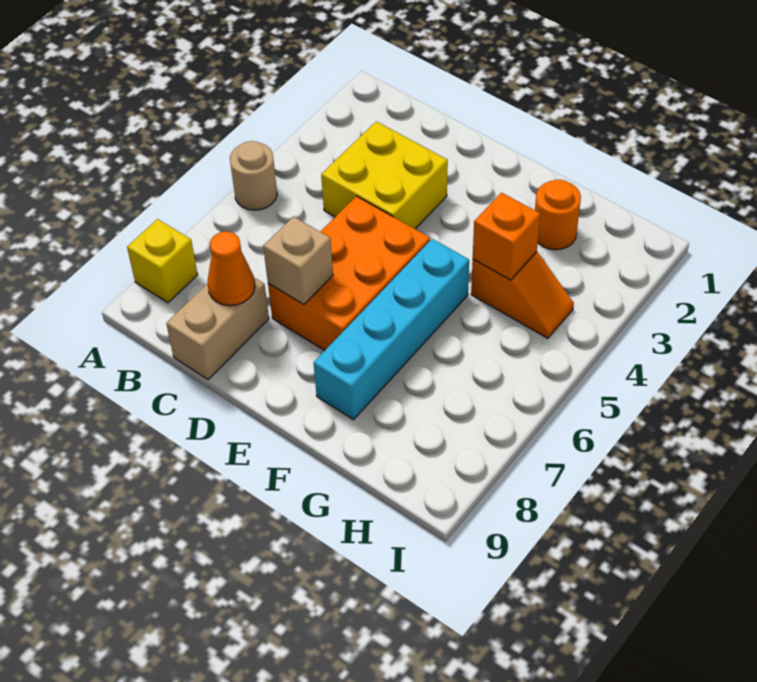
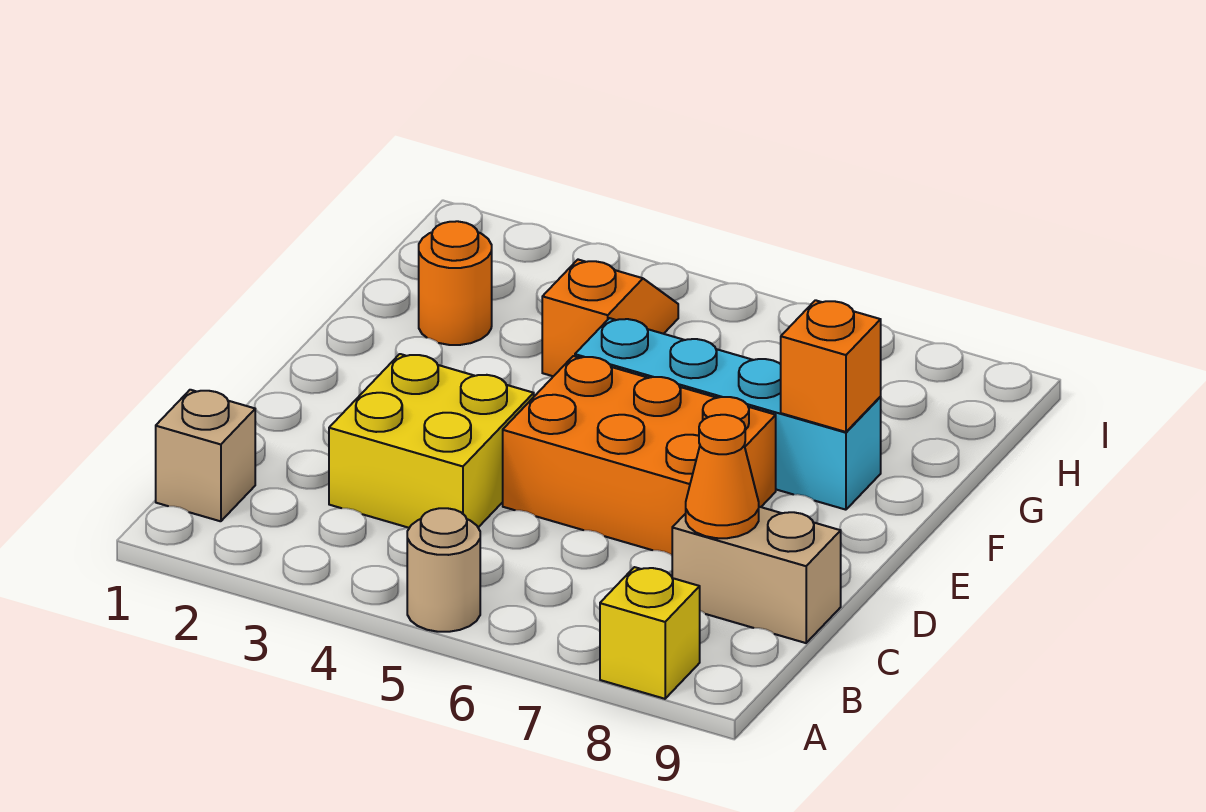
tan brick D7 level 2 -> tan brick B1 level 1
orange brick G4 level 2 -> orange brick F8 level 2

